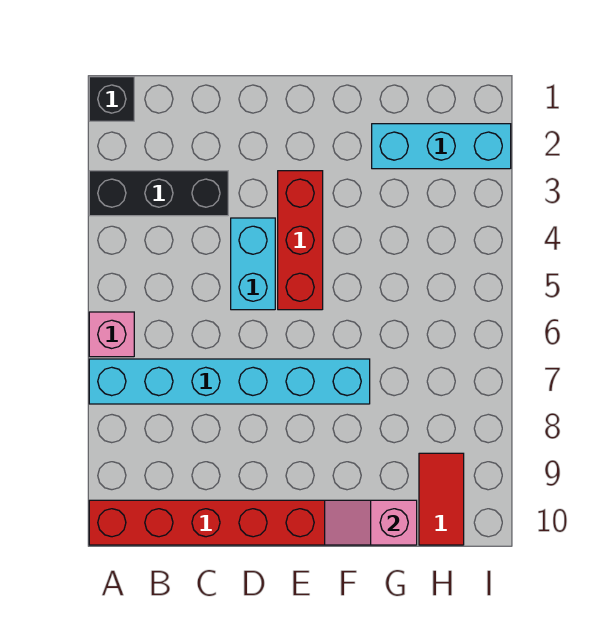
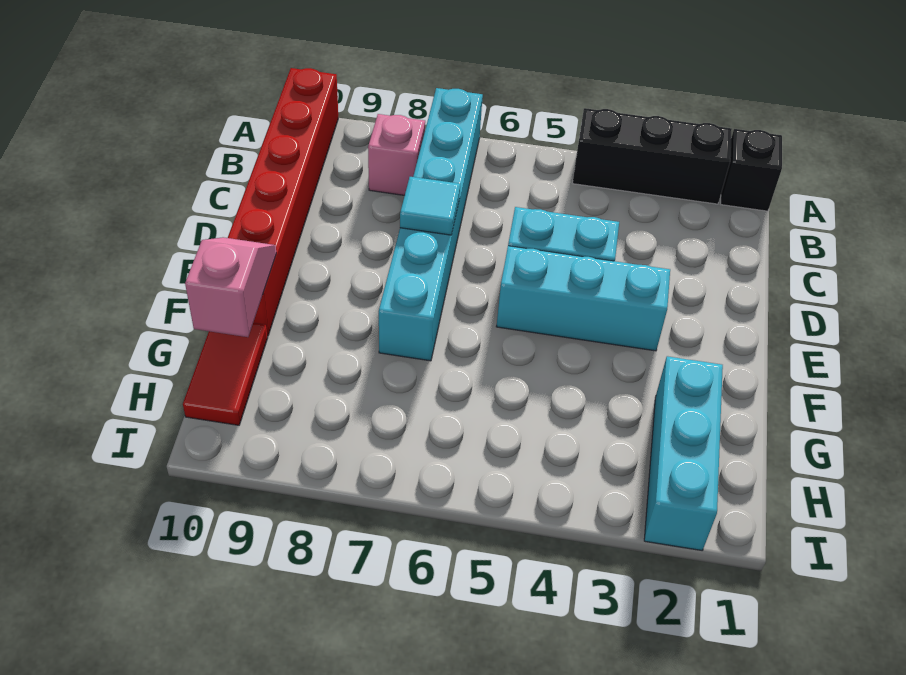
black brick A3:C3 level 1 -> black brick A2:A4 level 1
pink brick A6 level 1 -> pink brick B8 level 1
none -> cyan tile D7 level 2
red brick E3:E5 level 1 -> cyan brick E3:E5 level 1
red tile H9:H10 level 1 -> red tile G10:H10 level 1

